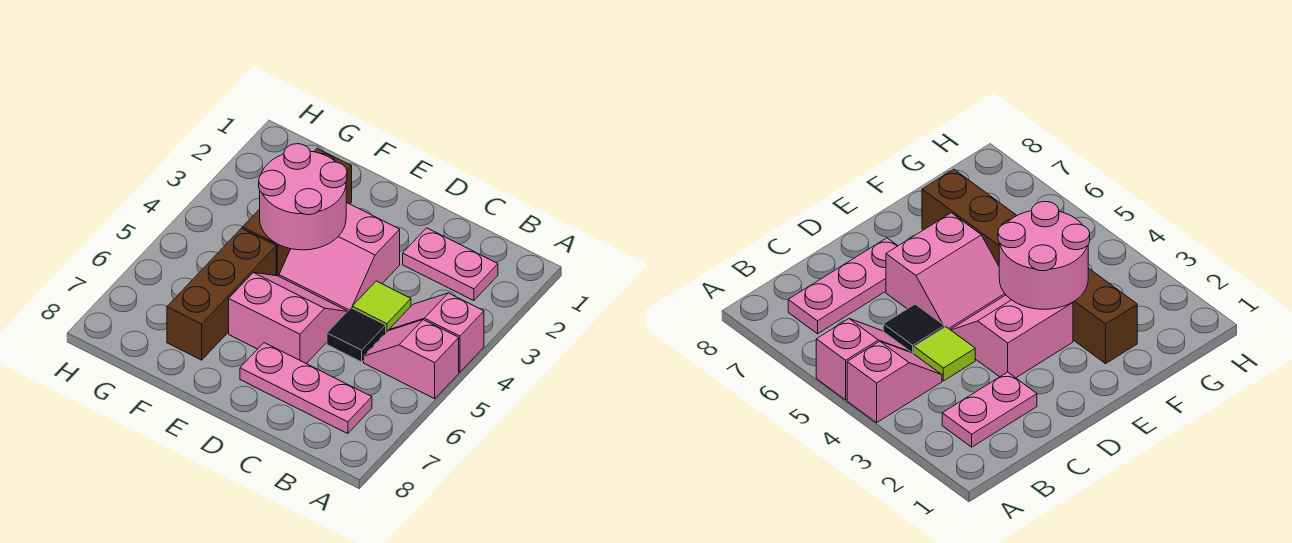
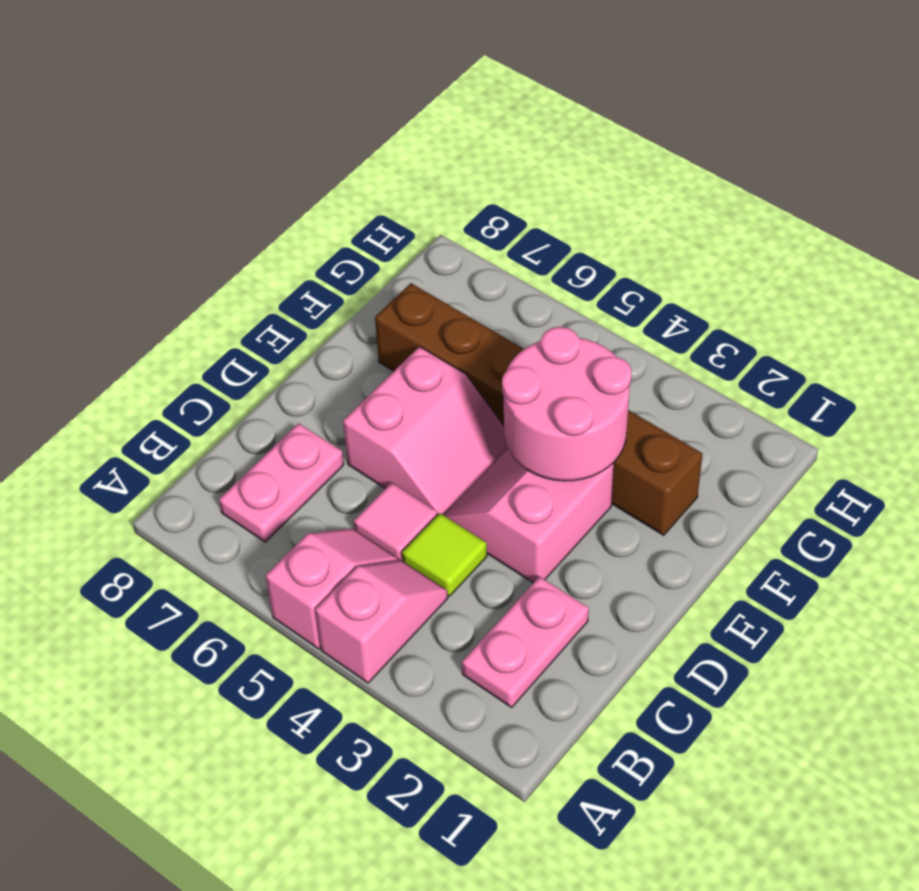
pink plate B7:D7 level 1 -> pink plate B7:C7 level 1
black tile C5 level 1 -> pink tile C5 level 1

